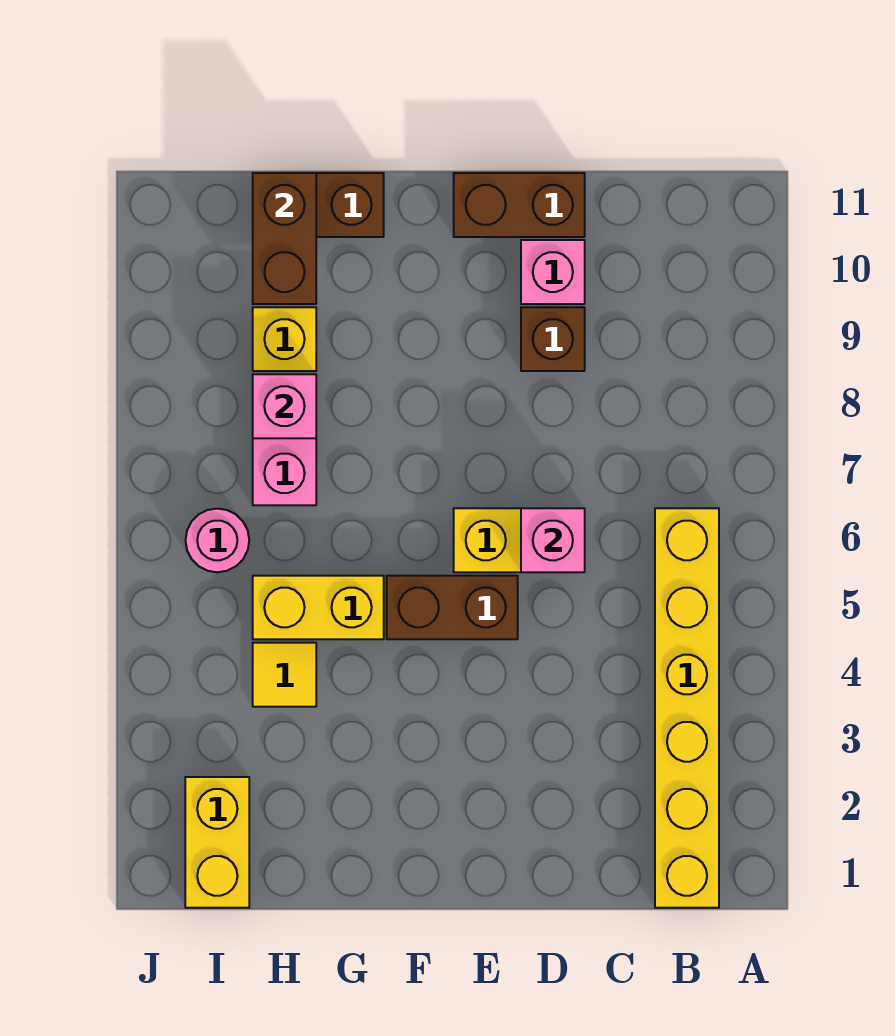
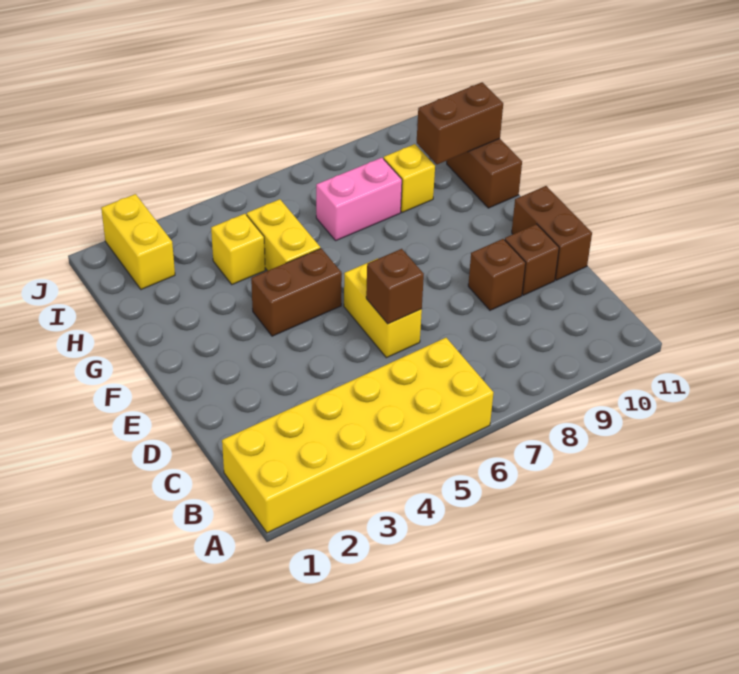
yellow brick B1:B6 level 1 -> yellow brick A1:B6 level 1
pink brick D6 level 2 -> brown brick D6 level 2
pink brick D10 level 1 -> brown brick D10 level 1
brown brick E5:F5 level 1 -> brown brick F4:F5 level 1
yellow tile H4 level 1 -> yellow brick H4 level 1
pink brick H8 level 2 -> none
yellow brick I1:I2 level 1 -> yellow brick I2:J2 level 1
pink round brick I6 level 1 -> none

